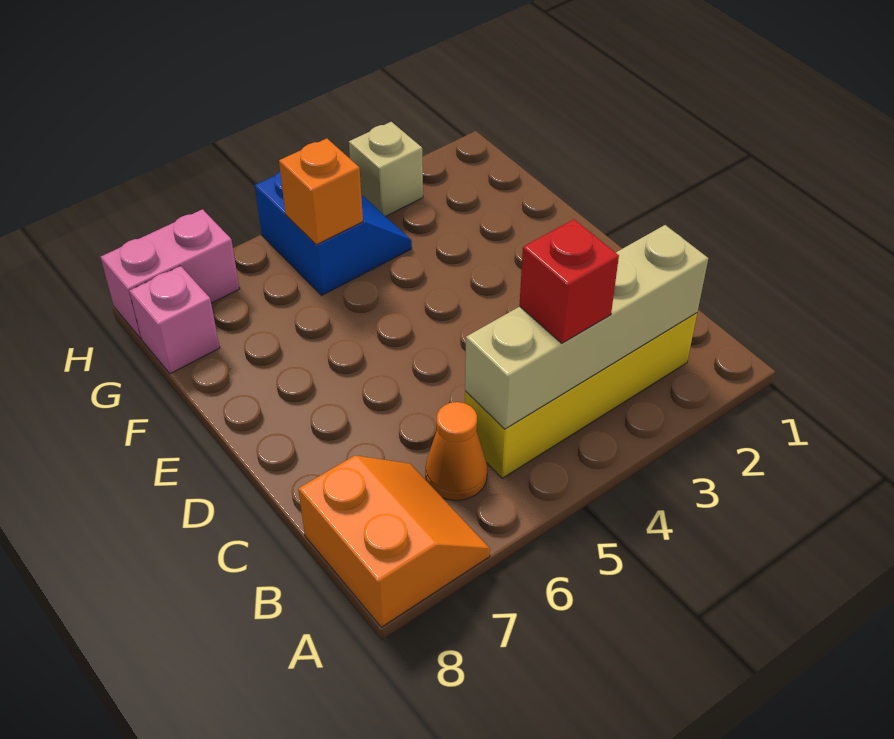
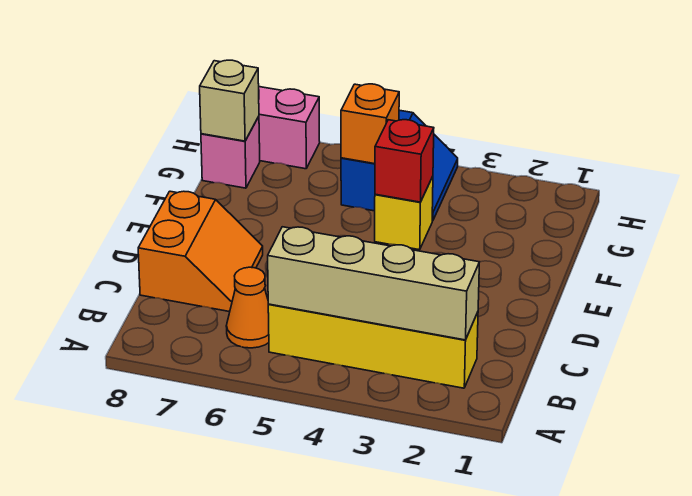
orange slope A7:B8 level 1 top 8 -> orange slope C7:D8 level 1 top 8
red brick B4 level 3 -> red brick F4 level 2
none -> yellow brick F4 level 1
tan brick H3 level 1 -> tan brick G8 level 2

